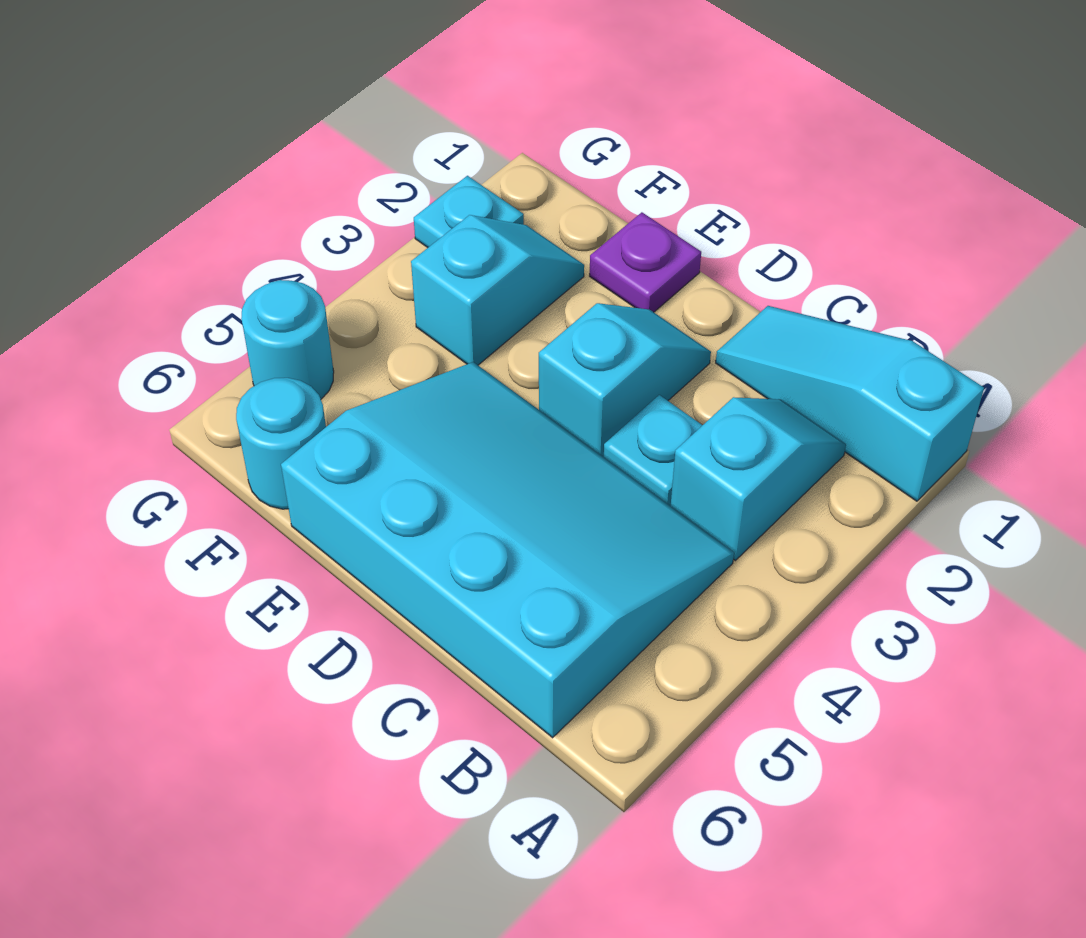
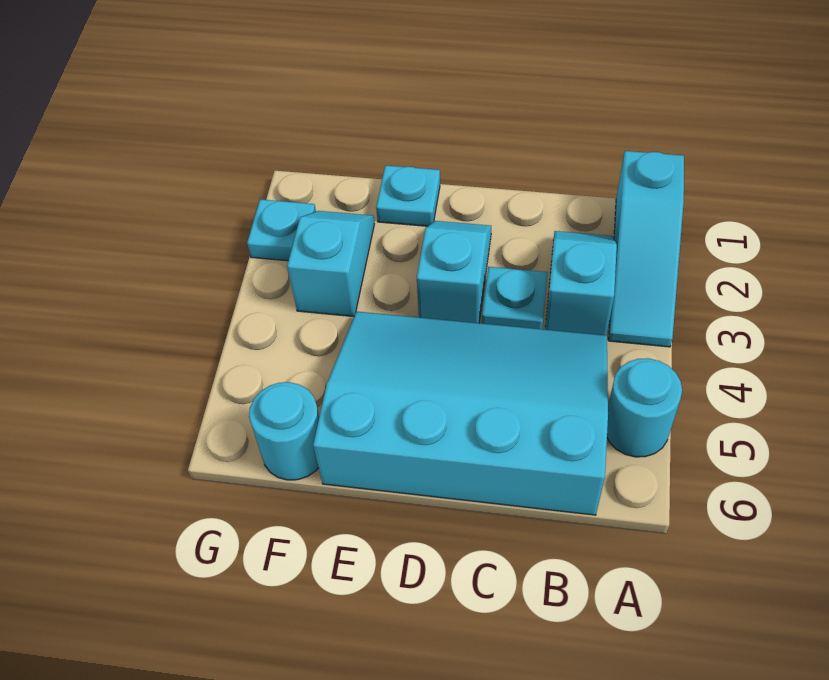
cyan slope A1:C1 level 1 top A -> cyan slope A1:A3 level 1 top 1
purple plate E1 level 1 -> cyan plate E1 level 1
cyan round brick G5 level 1 -> cyan round brick A5 level 1

